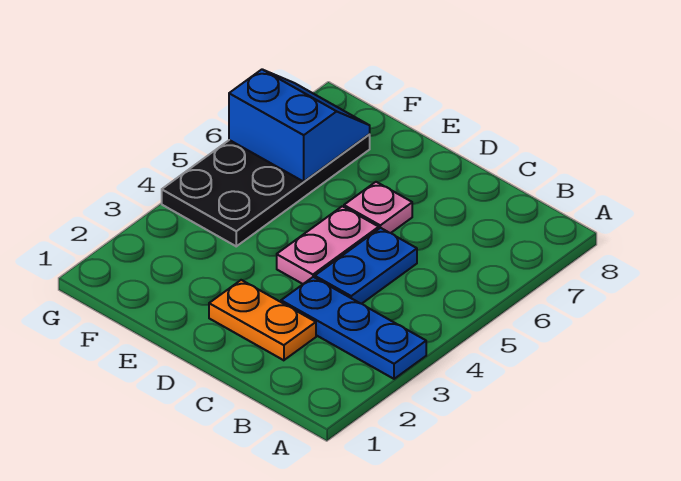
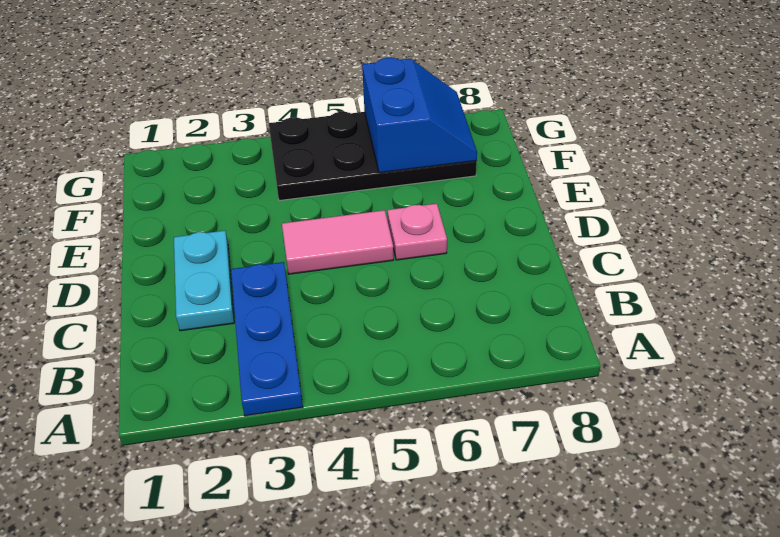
orange plate C2:D2 level 1 -> cyan plate C2:D2 level 1
blue plate C4:C5 level 1 -> none
pink plate D4:D5 level 1 -> pink tile D4:D5 level 1

